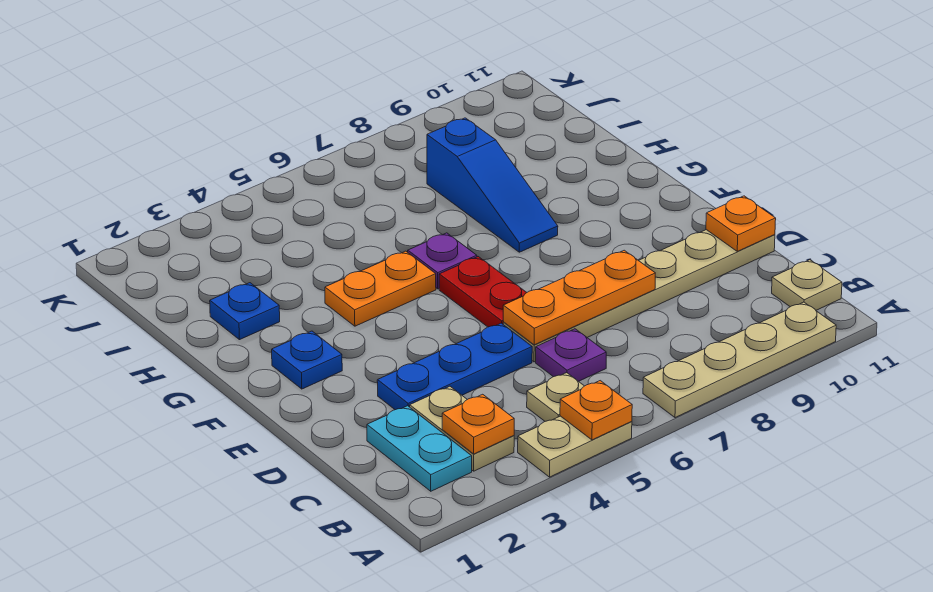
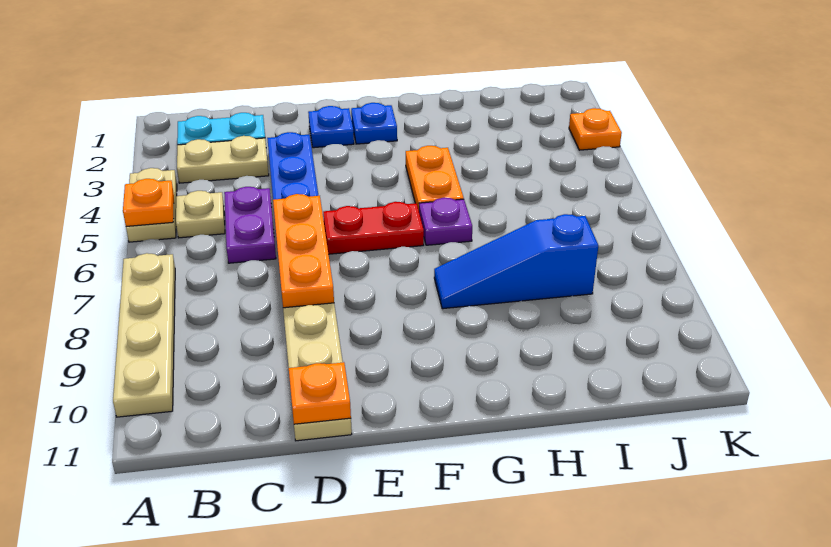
orange plate B3 level 2 -> orange plate K3 level 1
tan plate B11 level 1 -> none
purple plate C6 level 1 -> purple plate C5:C6 level 1
blue plate H2 level 1 -> blue plate E2 level 1

